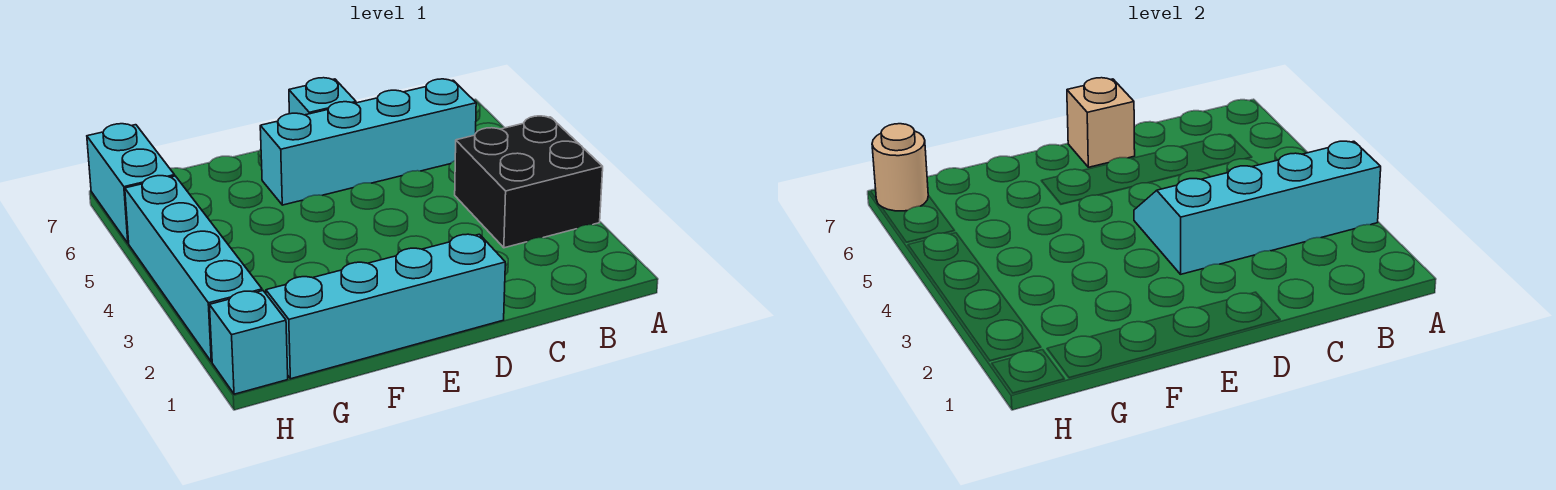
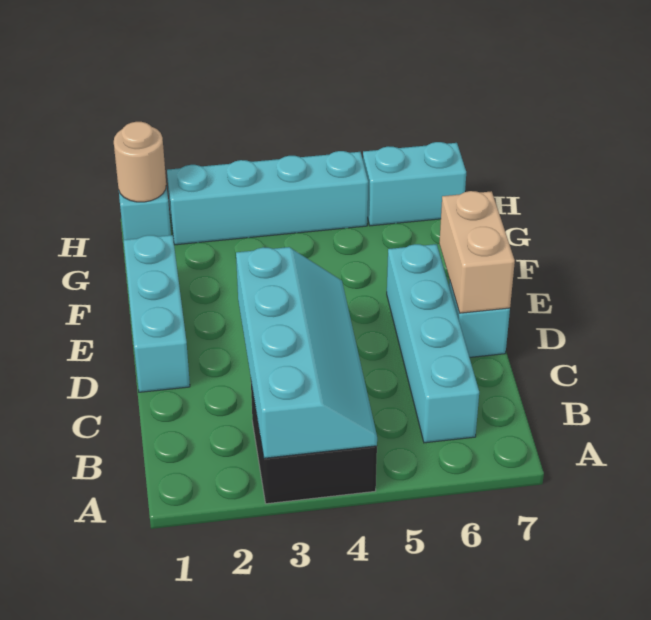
cyan brick D1:G1 level 1 -> cyan brick D1:F1 level 1
tan brick D7 level 2 -> tan brick D7:E7 level 2
tan round brick H7 level 2 -> tan round brick H1 level 2

